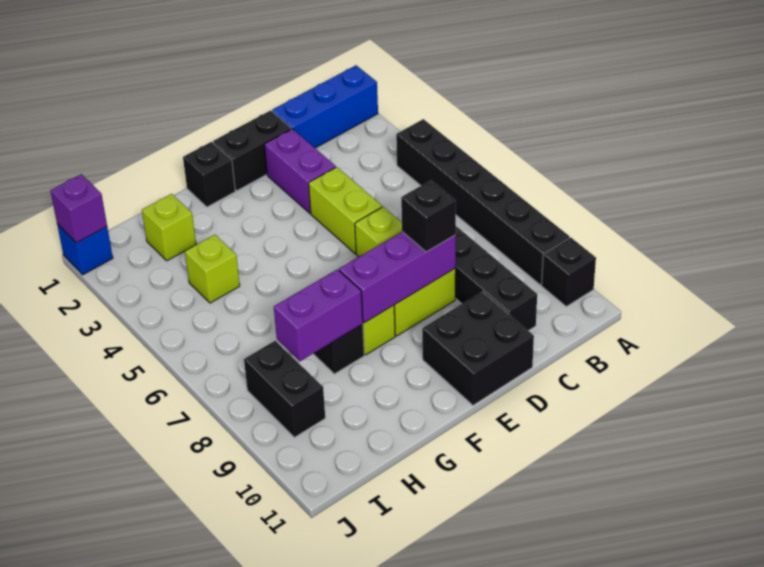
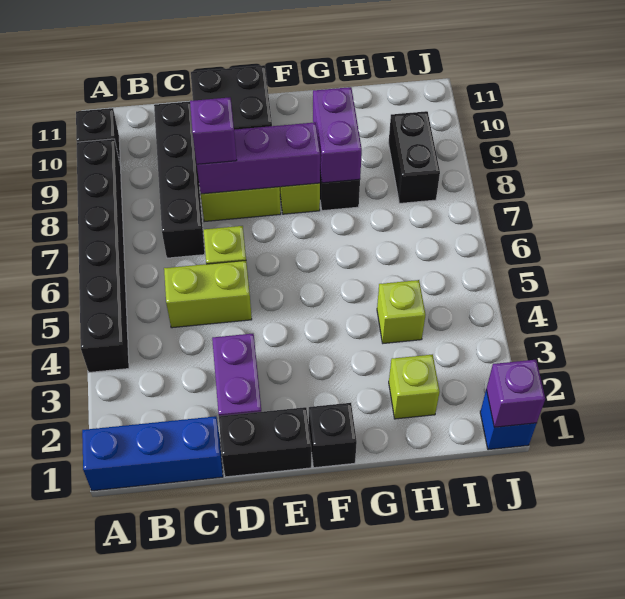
lime brick D4:D5 level 1 -> lime brick C5:D5 level 1
black brick D8 level 3 -> purple brick D8 level 3
purple brick G8:H8 level 2 -> purple brick G8:G9 level 2

